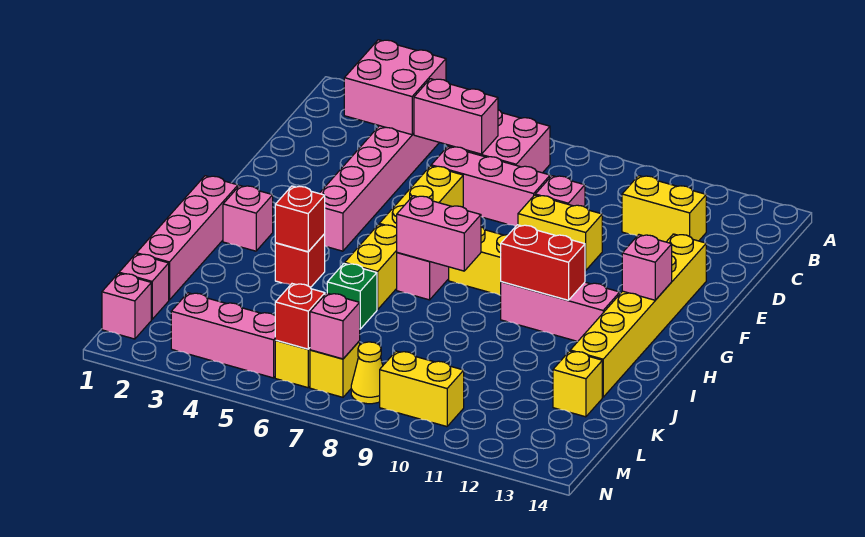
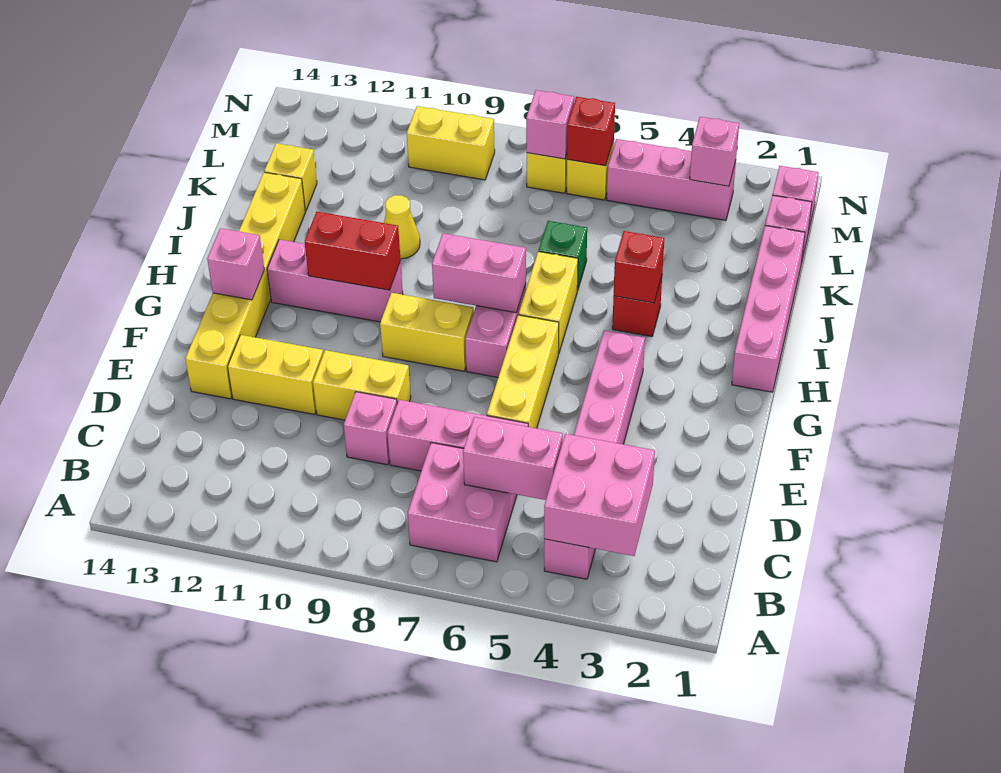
yellow brick C11:C12 level 1 -> yellow brick E11:E12 level 1
pink brick H2 level 1 -> pink brick M3 level 2
yellow cone M8 level 1 -> yellow cone J10 level 1

